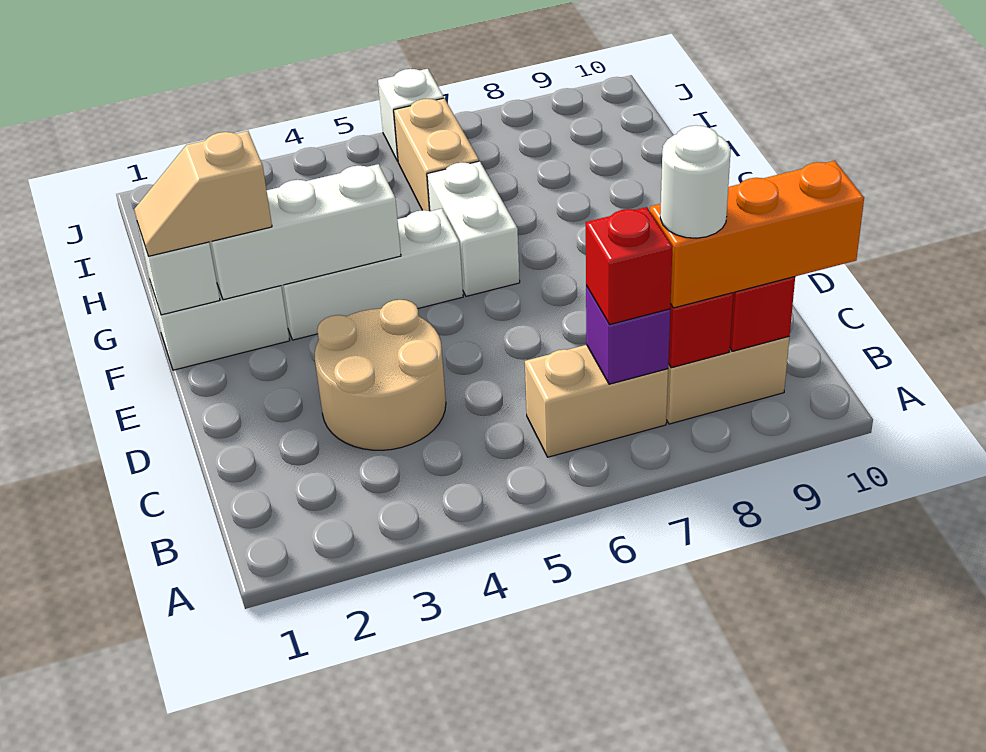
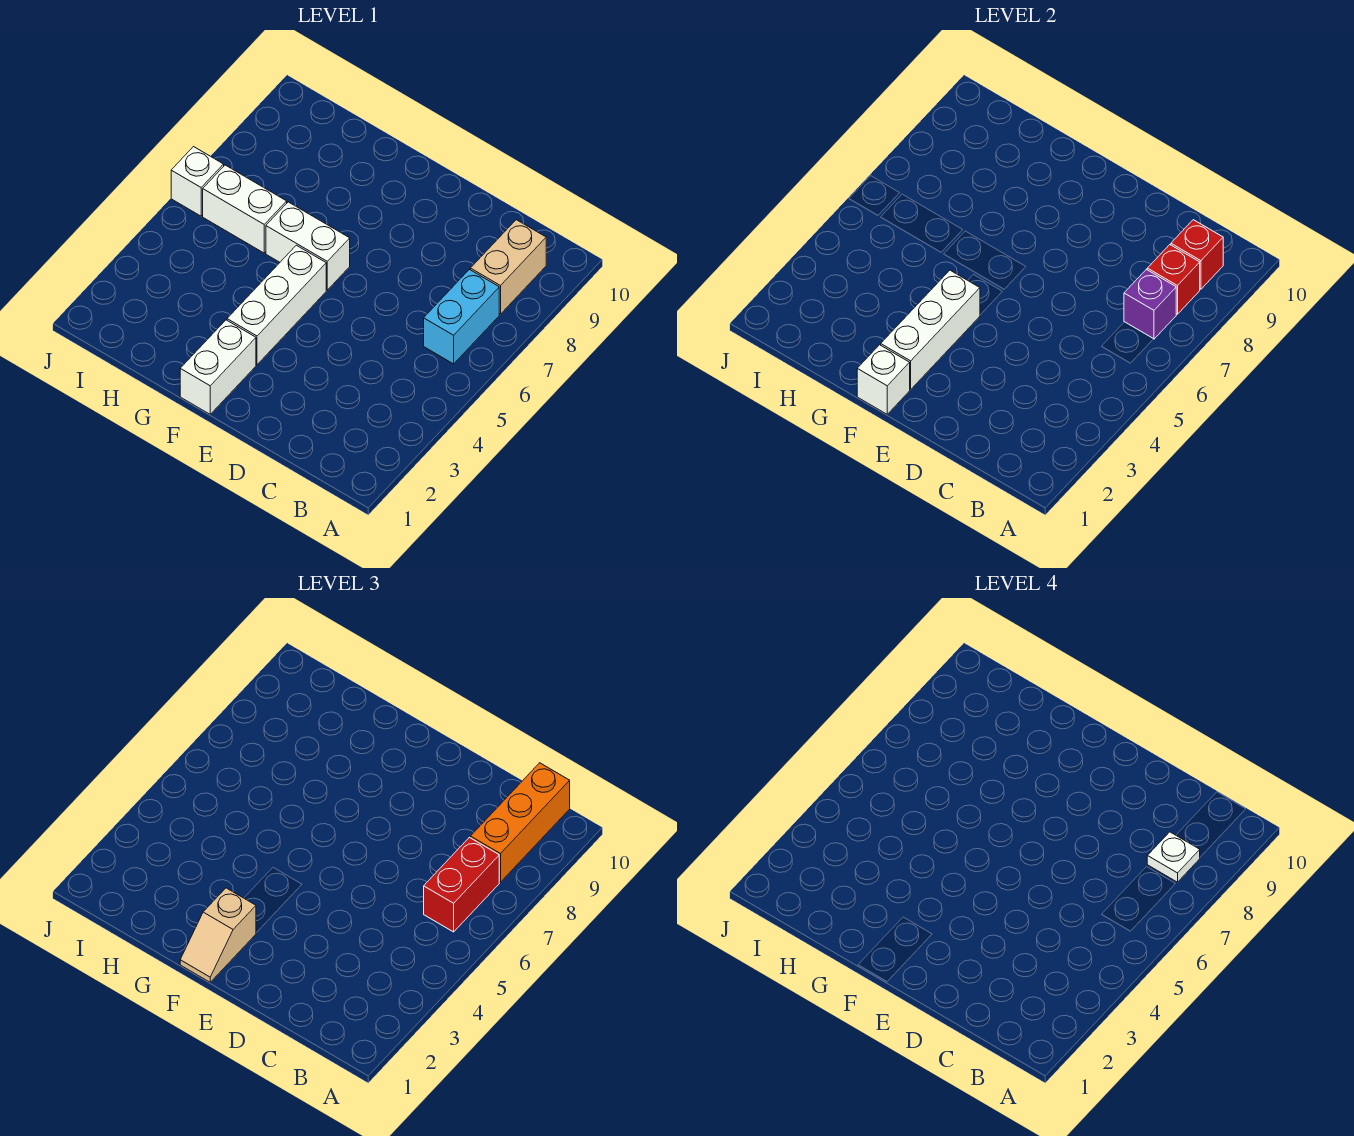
tan brick B6:B7 level 1 -> cyan brick B6:B7 level 1
red brick B7 level 3 -> red brick B6:B7 level 3
white round brick B8 level 4 -> white plate B8 level 4
tan round brick C3:D4 level 1 -> none
tan brick H6:I6 level 1 -> white brick H6:I6 level 1

